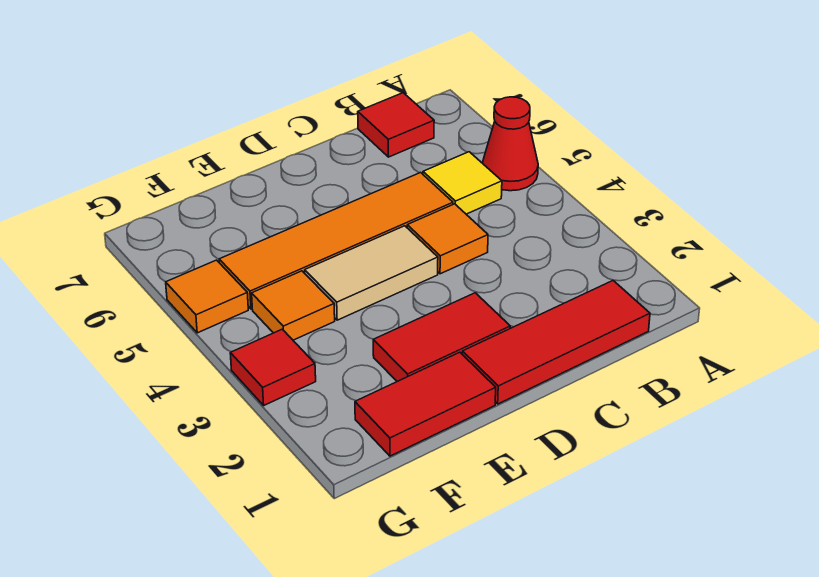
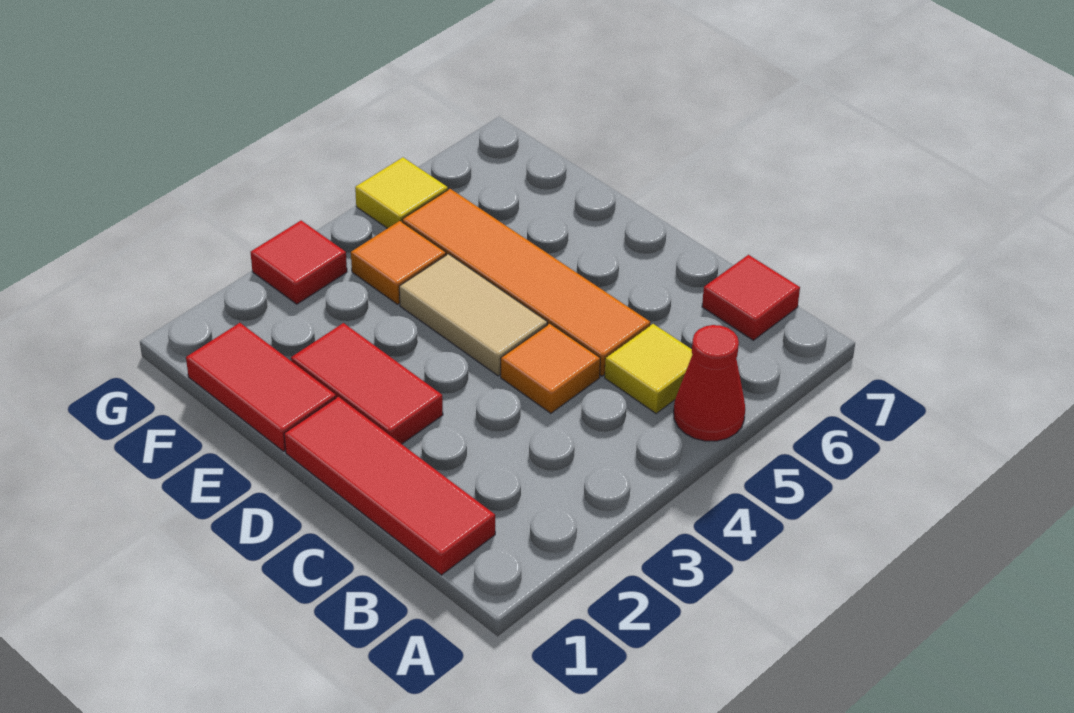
orange tile G5 level 1 -> yellow tile G5 level 1

